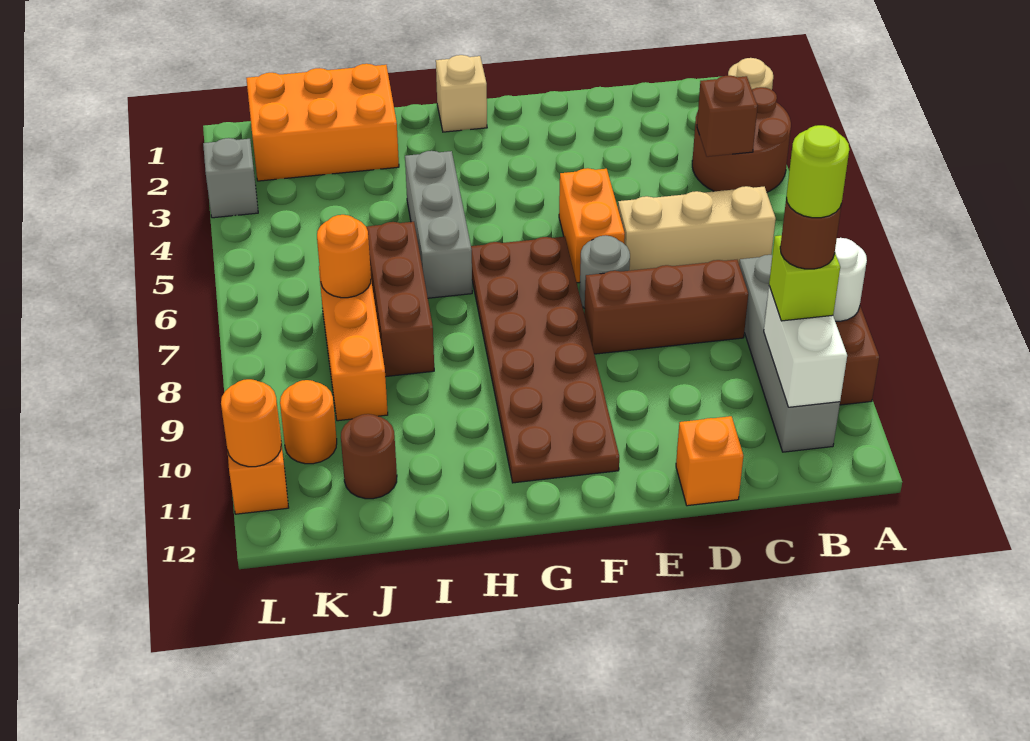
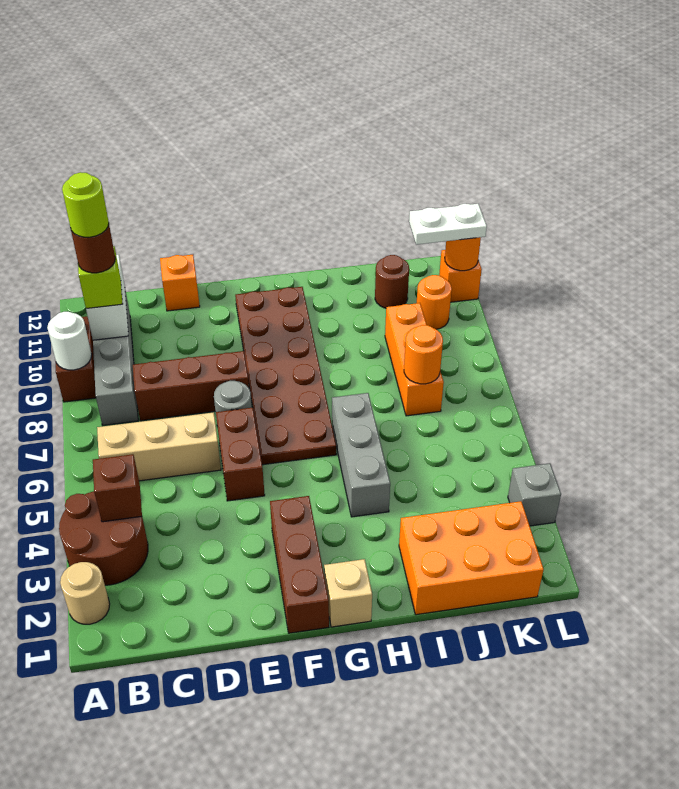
orange brick E5:E6 level 1 -> brown brick E5:E6 level 1
brown brick I6:I8 level 1 -> brown brick F1:F3 level 1
none -> white plate K11:L11 level 3

